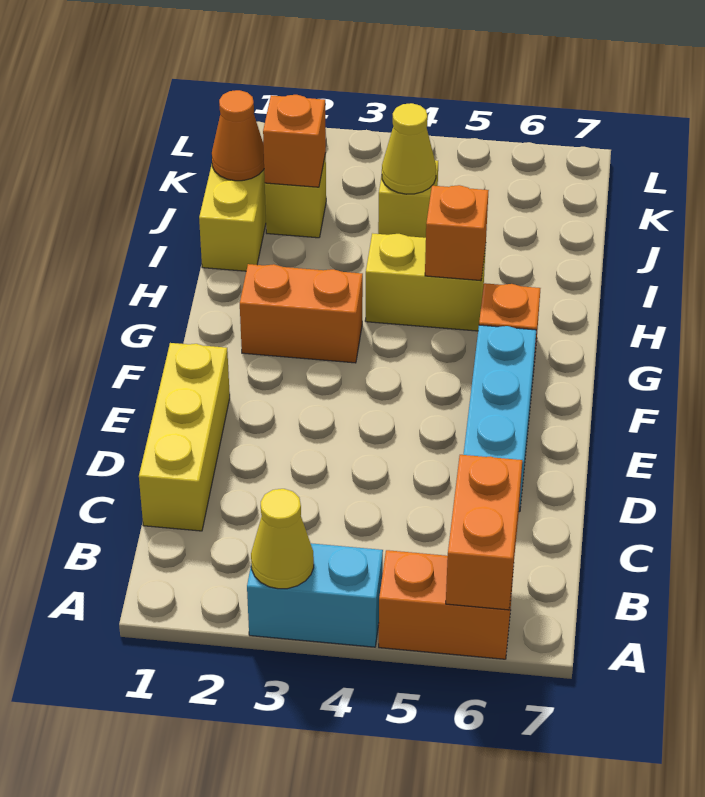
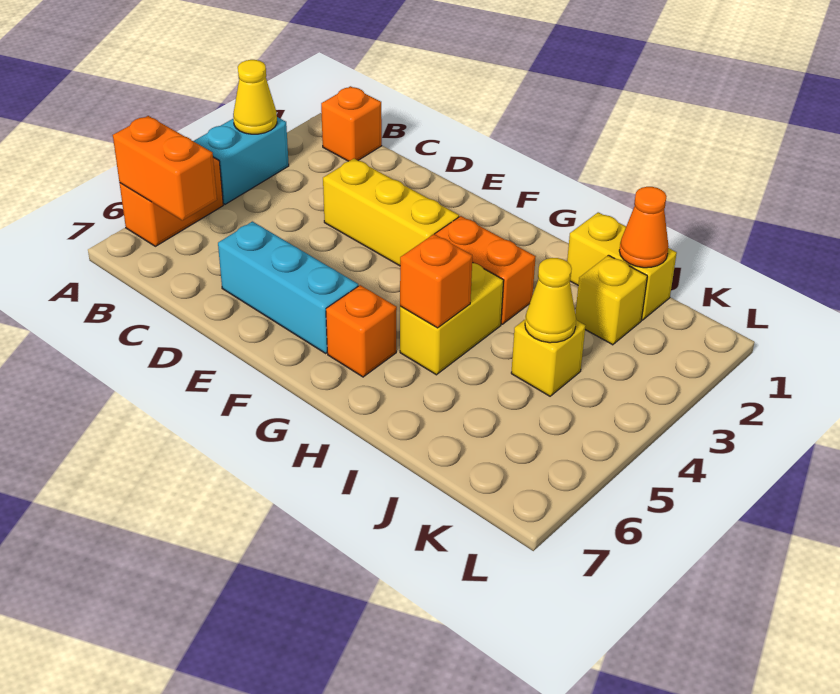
yellow brick C1:E1 level 1 -> yellow brick D3:F3 level 1
orange brick G2:G3 level 1 -> orange brick G3:H3 level 1
orange brick J2 level 2 -> orange brick B1 level 1

